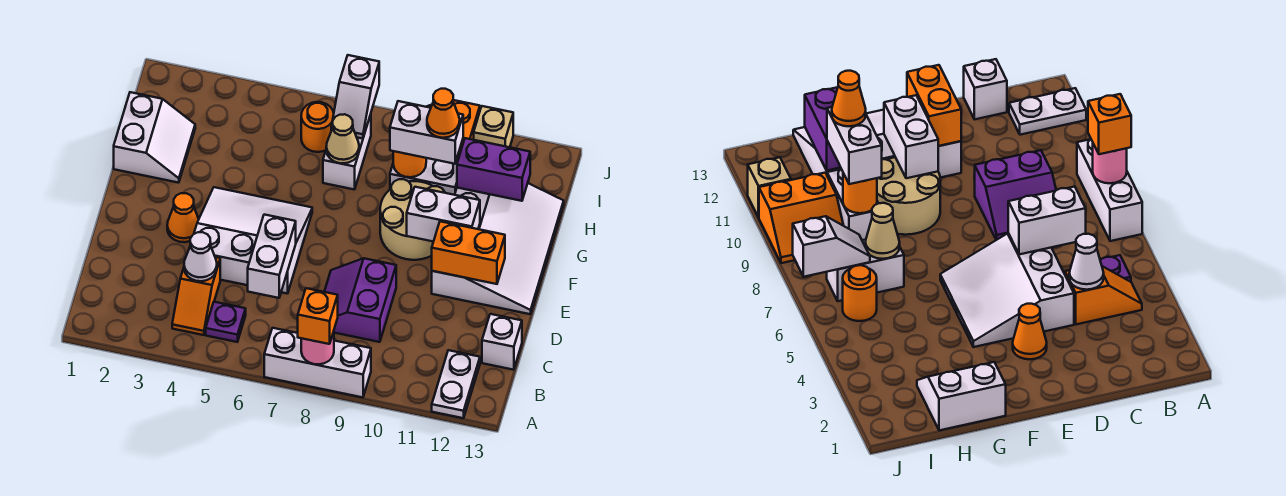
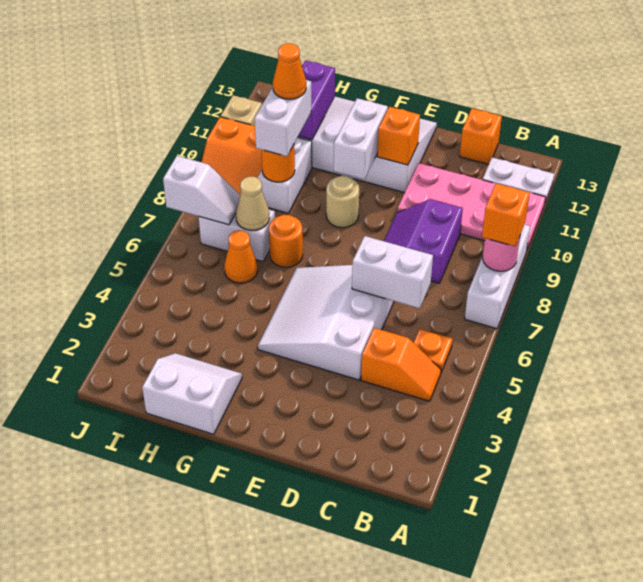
none -> pink plate A10:D11 level 1
purple plate B5 level 1 -> orange plate B5 level 1
white cone C4 level 2 -> none
purple slope C8:D9 level 1 top 9 -> purple slope C8:D9 level 1 top C
white brick C13 level 1 -> orange brick C13 level 1
orange cone E3 level 1 -> orange cone H6 level 1
orange brick E11:E12 level 2 -> orange brick E11 level 2
tan round brick F9:G10 level 1 -> tan round brick F9 level 1
orange round brick I6 level 1 -> orange round brick G7 level 1

